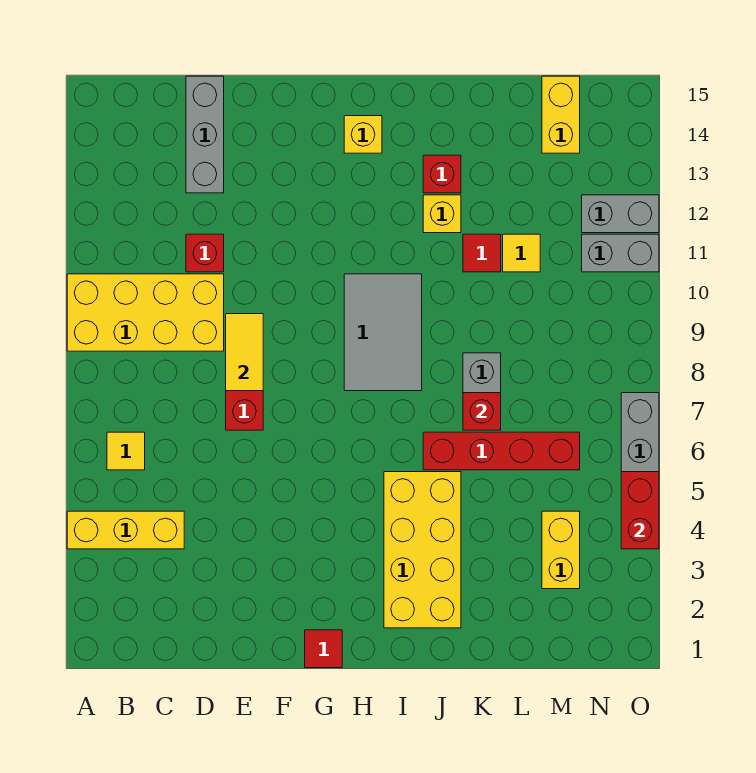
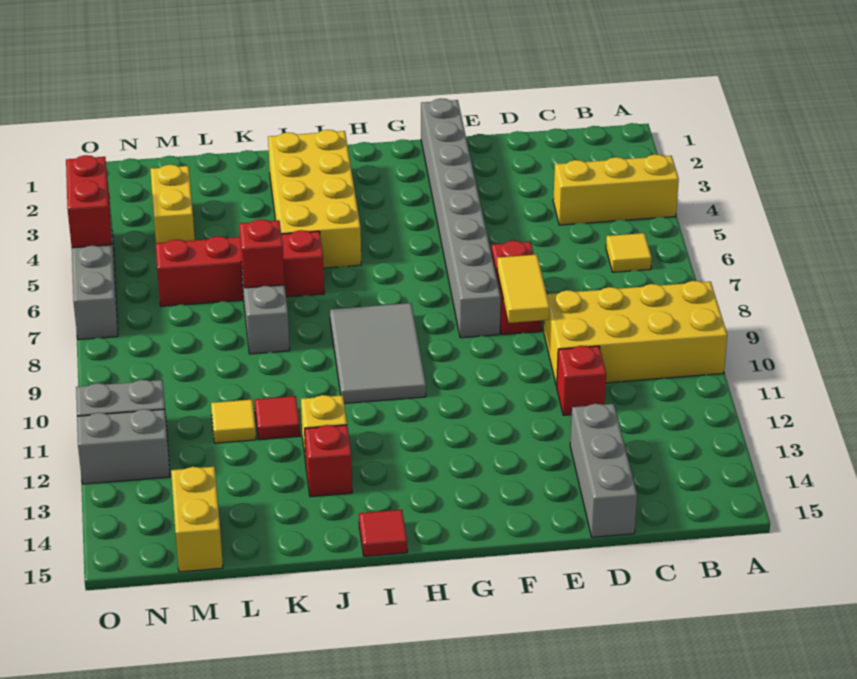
none -> grey brick F1:F8 level 1
red tile G1 level 1 -> red tile I15 level 1
yellow brick H14 level 1 -> none

